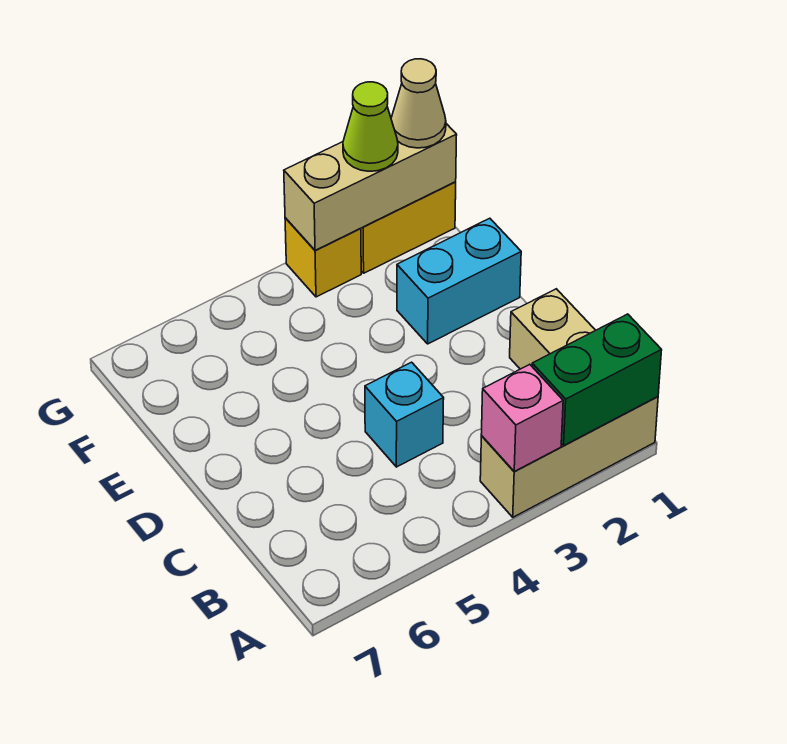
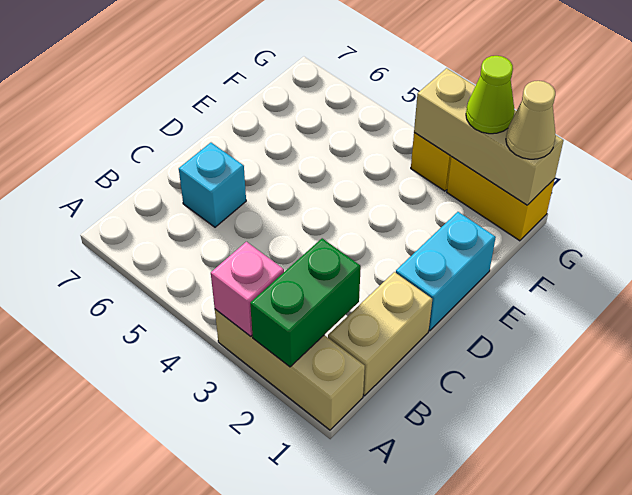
green brick A1:A2 level 2 -> green brick A2:B2 level 2
cyan brick C4 level 1 -> cyan brick C6 level 1
cyan brick E1:E2 level 1 -> cyan brick D1:E1 level 1

